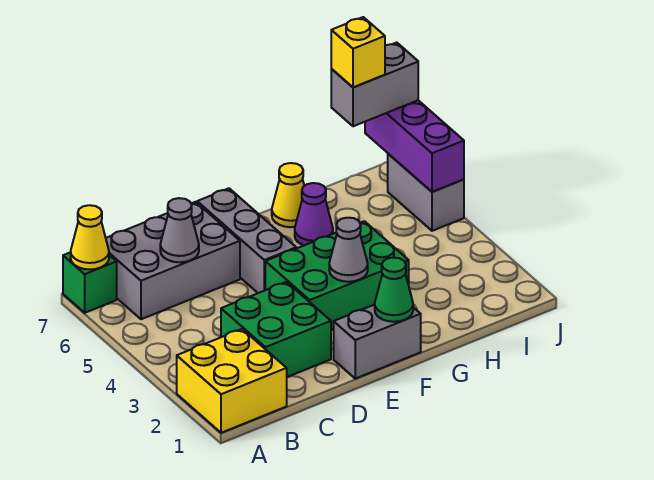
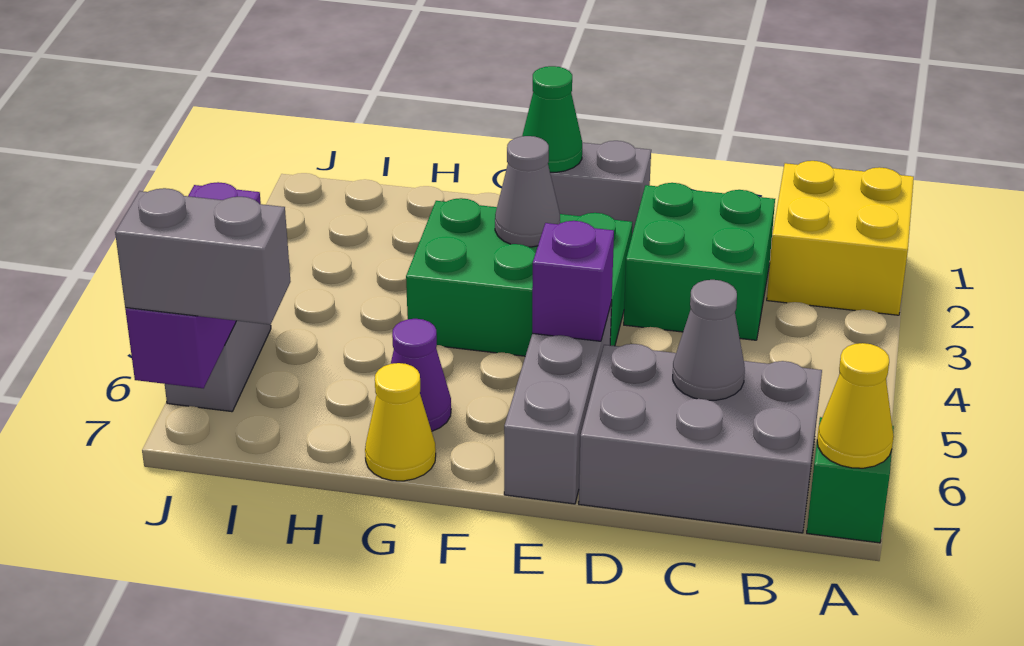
none -> purple brick E5 level 2
yellow brick I7 level 4 -> none

